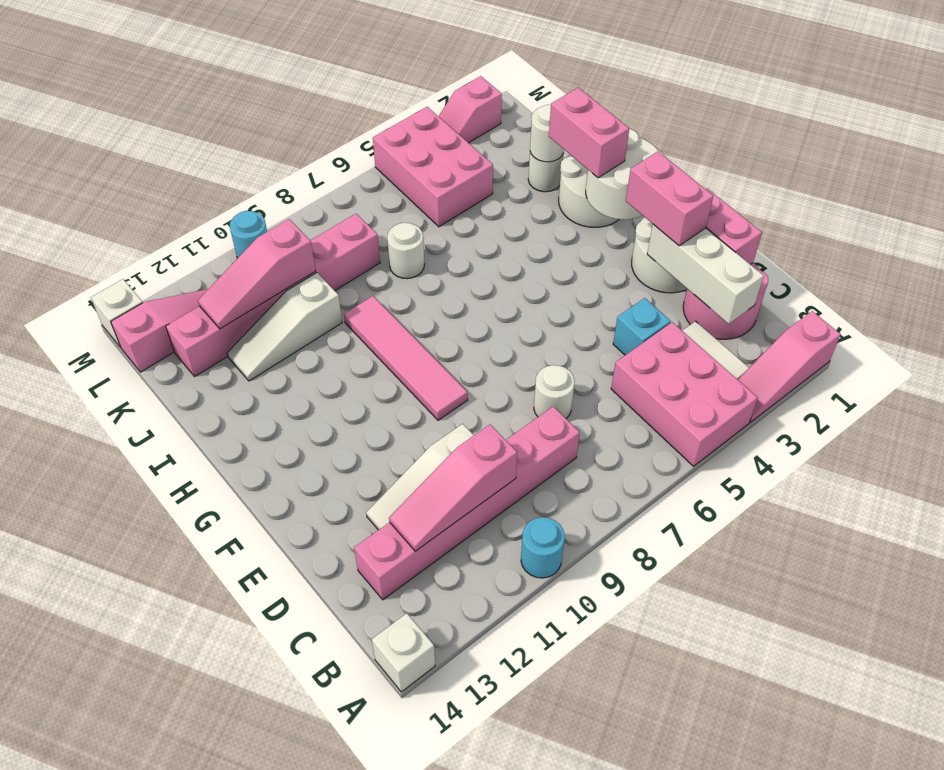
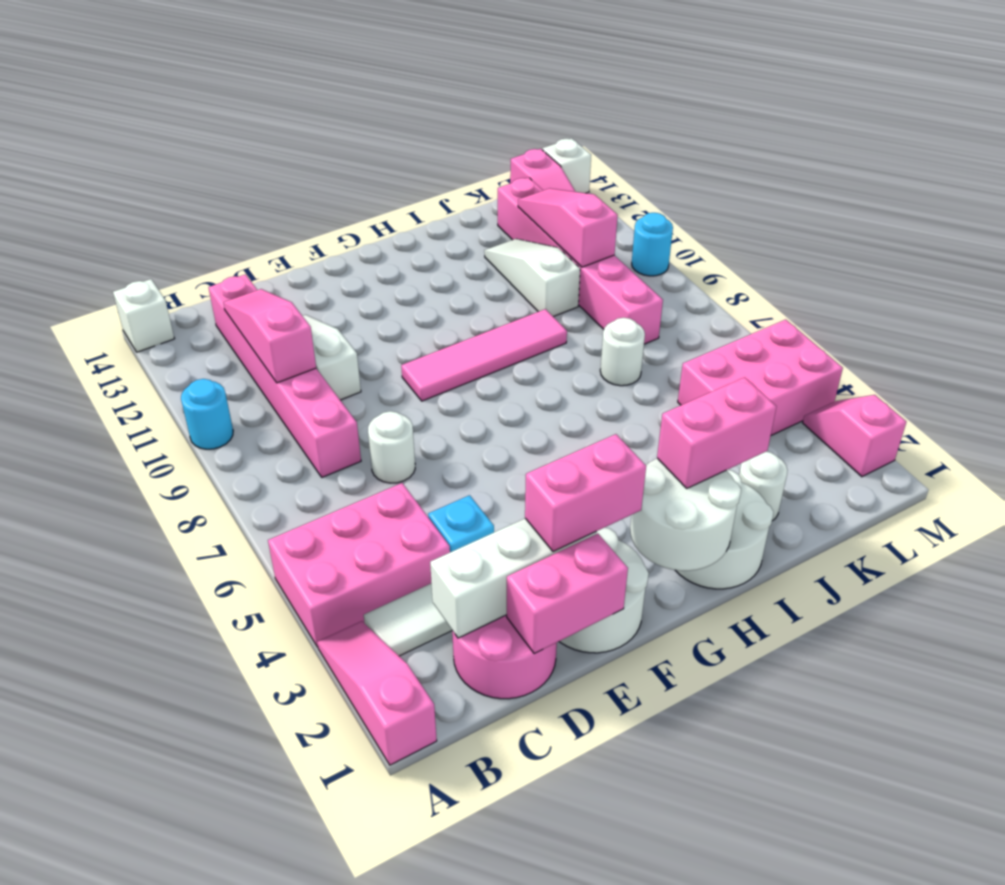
white round brick J2 level 2 -> none

